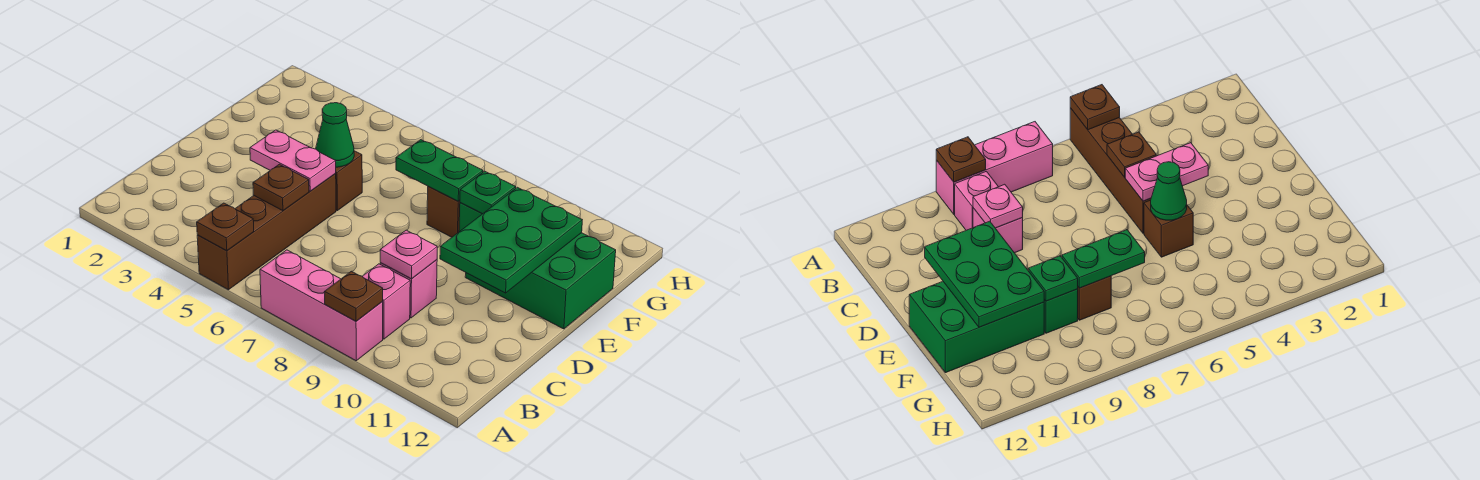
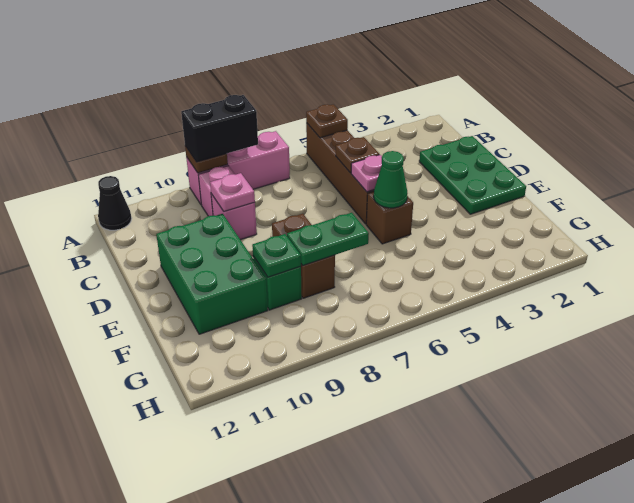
none -> black brick A8:A9 level 3
none -> black cone A12 level 1
pink plate D4:D5 level 2 -> pink plate D5 level 2
green plate D10:F11 level 2 -> green plate C1:E2 level 1
green brick E10:F12 level 1 -> green brick D10:F11 level 1
brown brick F8 level 1 -> brown brick E8:F8 level 1

